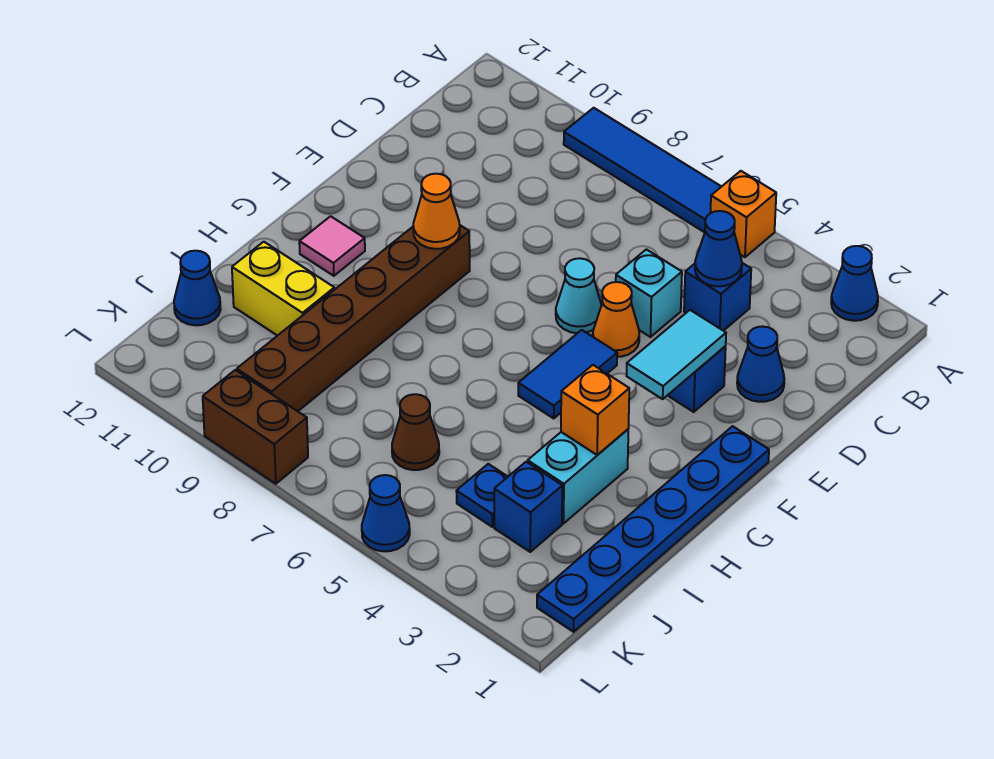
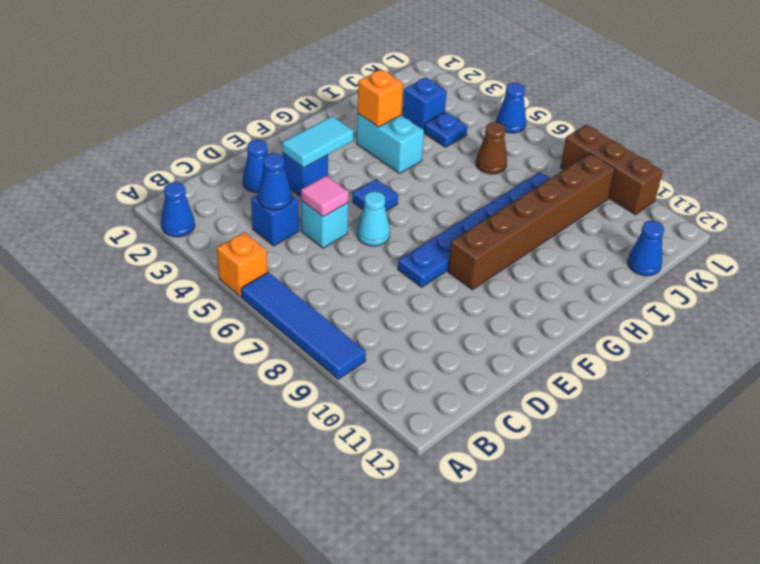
orange cone E5 level 1 -> none
blue plate F1:K1 level 1 -> blue plate E8:J8 level 1
blue tile F5:G5 level 1 -> blue tile F5 level 1
orange cone F9 level 2 -> none
pink tile G11 level 1 -> pink tile D5 level 2
cyan brick H3:I3 level 1 -> cyan brick H3:H4 level 1
yellow brick I10:I11 level 1 -> none
brown brick L8:L9 level 1 -> brown brick L8:L10 level 1

